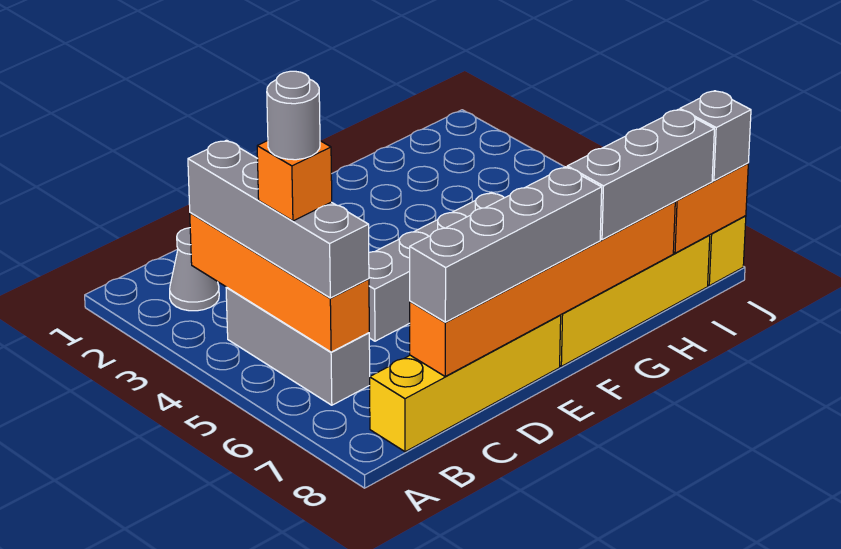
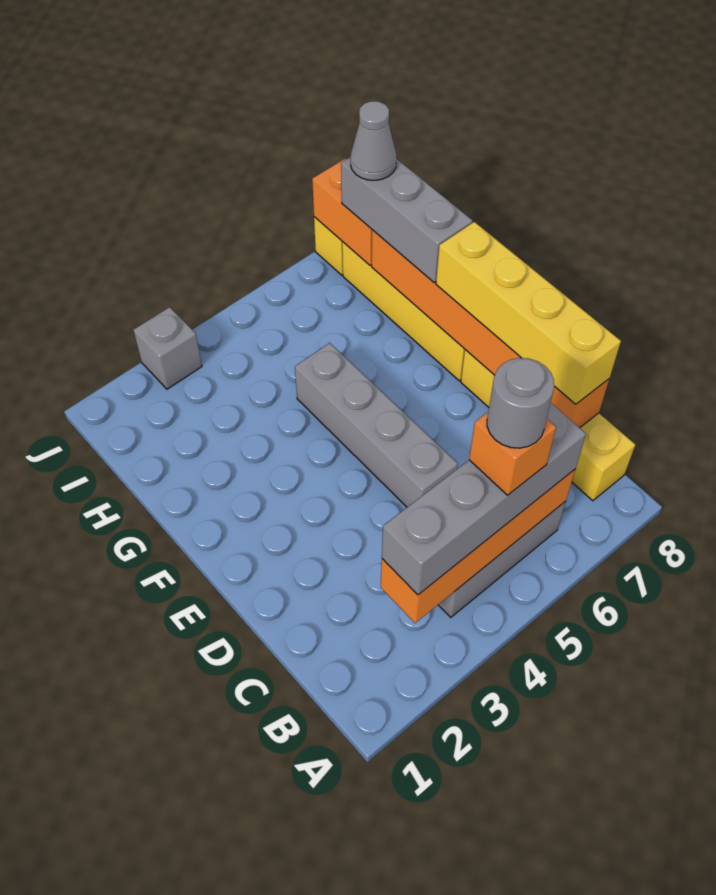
grey cone B2 level 1 -> grey cone I8 level 4
grey brick C8:F8 level 3 -> yellow brick C8:F8 level 3
grey brick J8 level 3 -> grey brick J3 level 1

